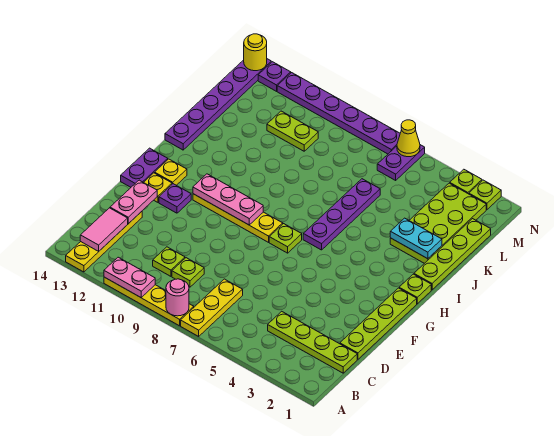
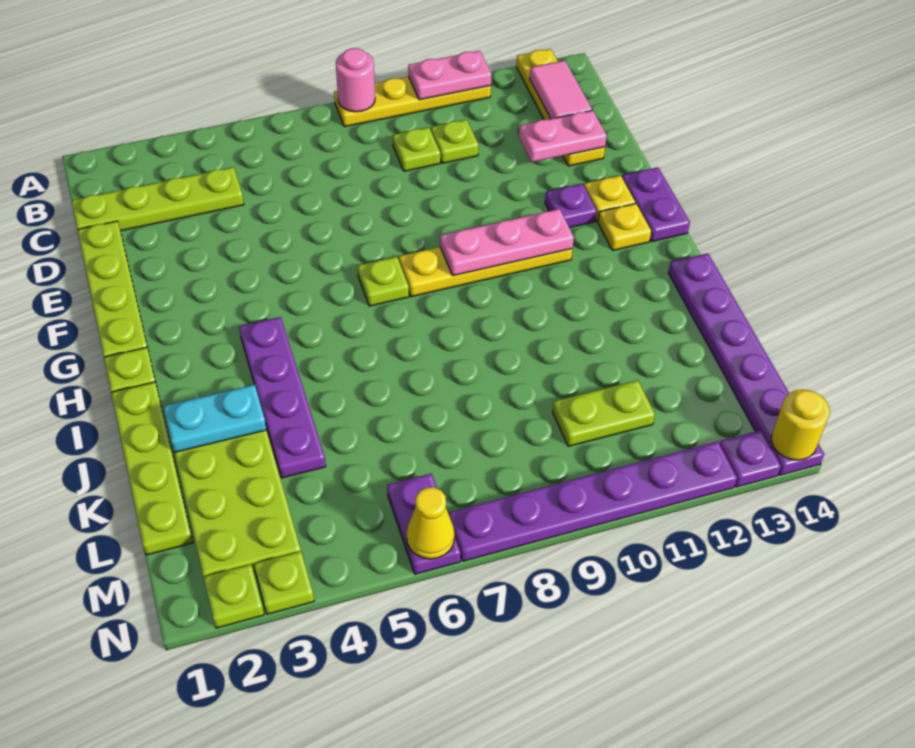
yellow plate A7:C7 level 1 -> none
pink plate D13:E13 level 2 -> pink plate D12:D13 level 2
purple plate H6:K6 level 1 -> purple plate H4:K4 level 1

